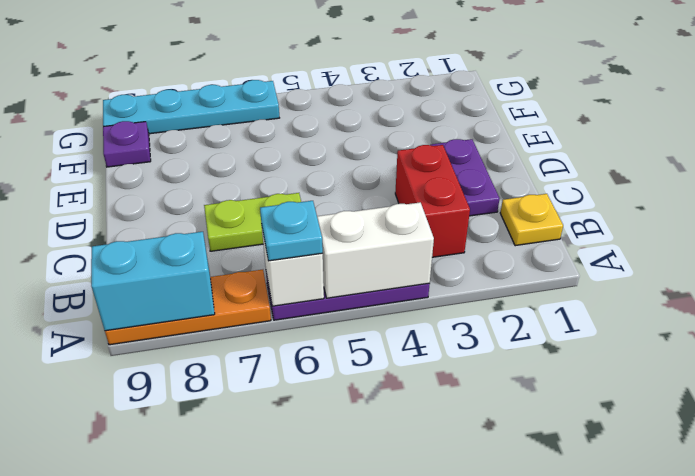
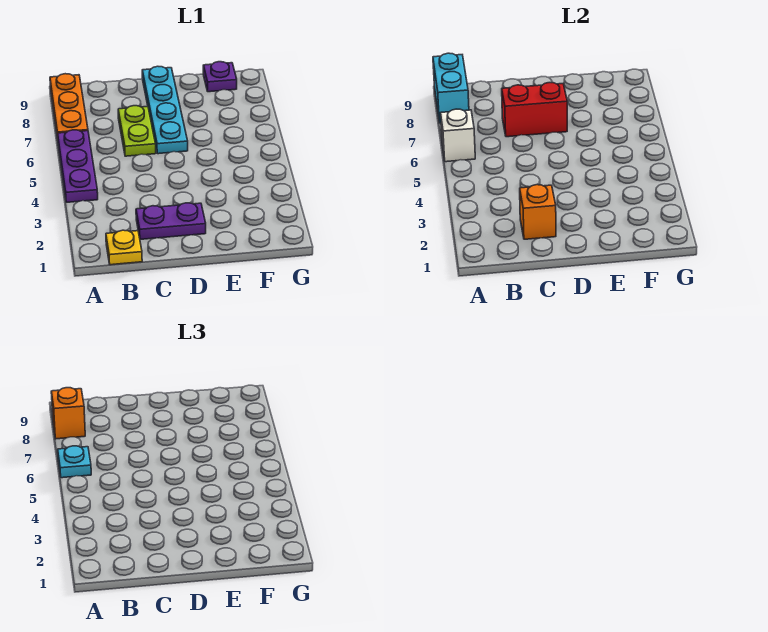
white brick A4:A5 level 2 -> none
none -> orange brick A8 level 3
red brick B3:C3 level 1 -> red brick C7:D7 level 2
none -> orange brick C2 level 2
cyan plate G6:G9 level 1 -> cyan plate D6:D9 level 1

